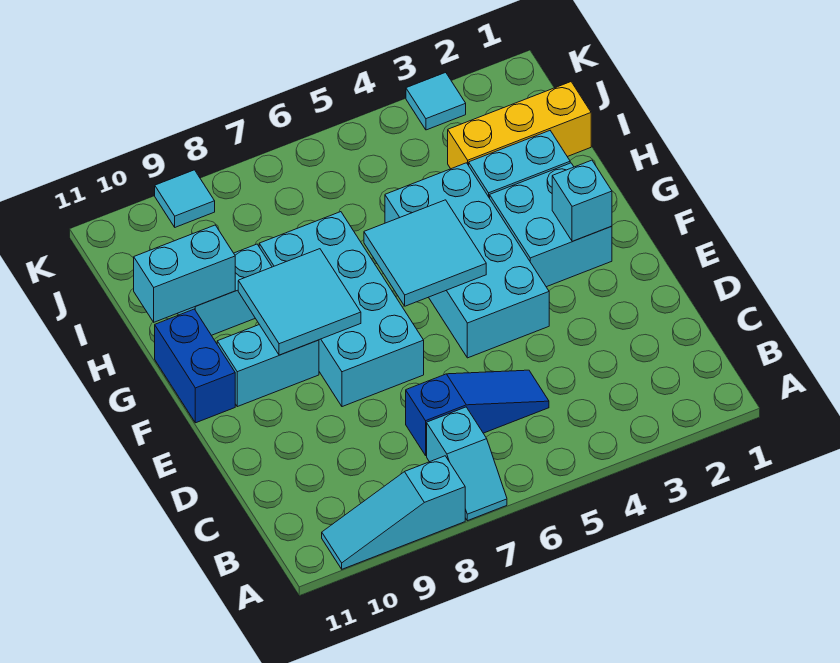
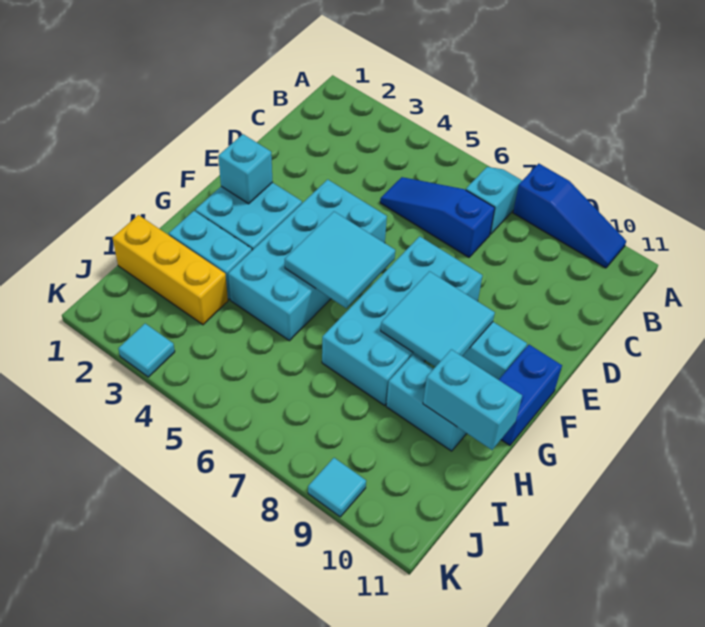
cyan slope A8:A10 level 1 top 8 -> blue slope A8:A10 level 1 top 8

